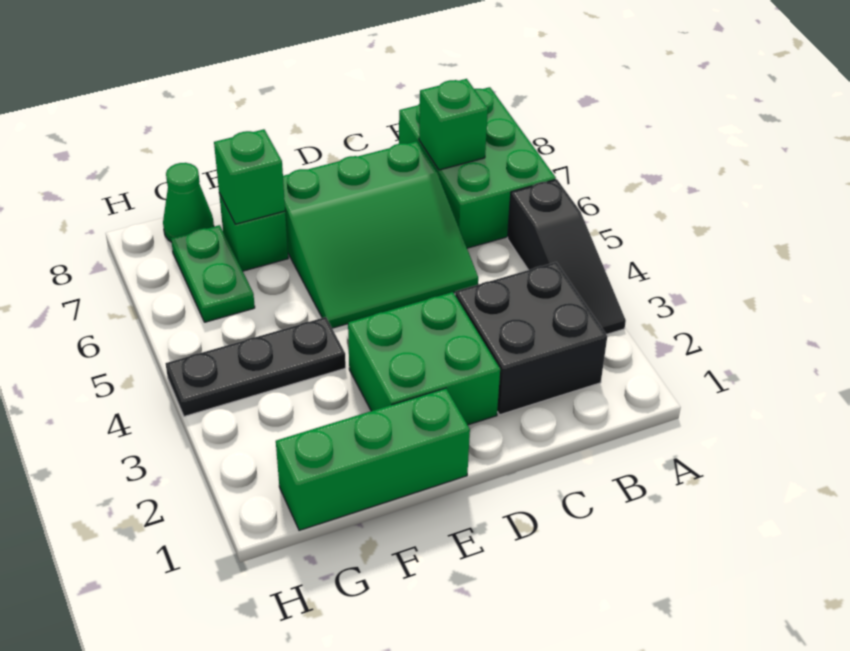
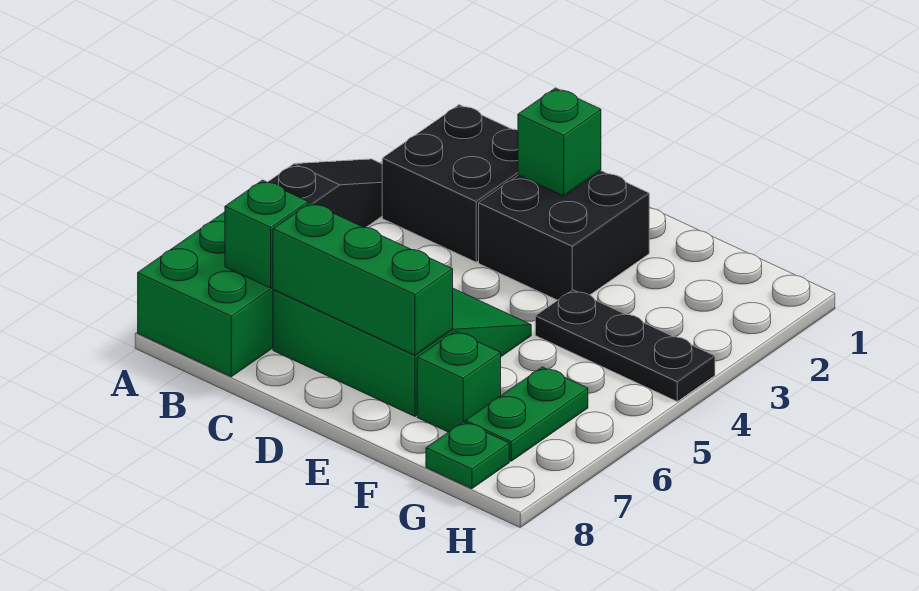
green brick D2:E3 level 1 -> black brick D2:E3 level 1
green brick E1:G1 level 1 -> green brick C7:E7 level 2
green brick F7 level 2 -> green brick D2 level 2
green cone G8 level 1 -> green plate G8 level 1

